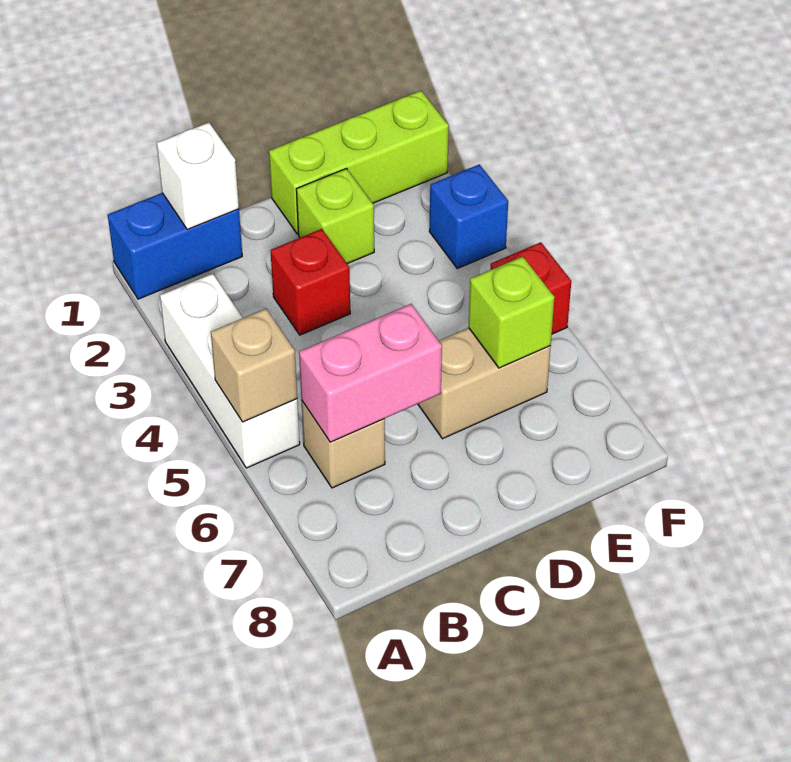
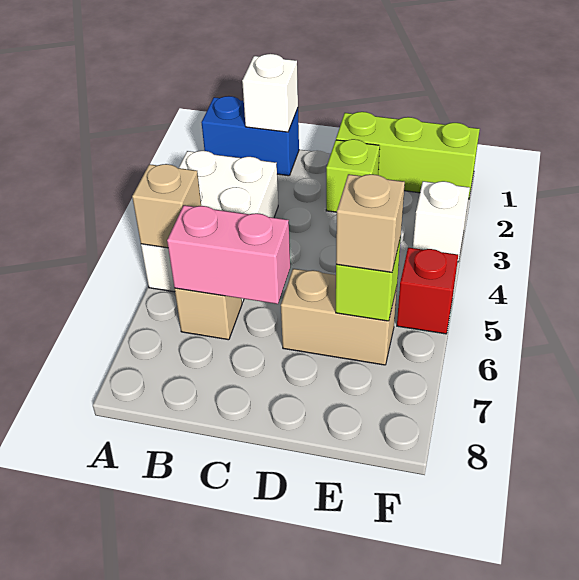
white brick A3:A5 level 1 -> white brick A3:B5 level 1
red brick C3 level 1 -> none
none -> tan brick E6 level 3
blue brick F3 level 1 -> white brick F3 level 1

